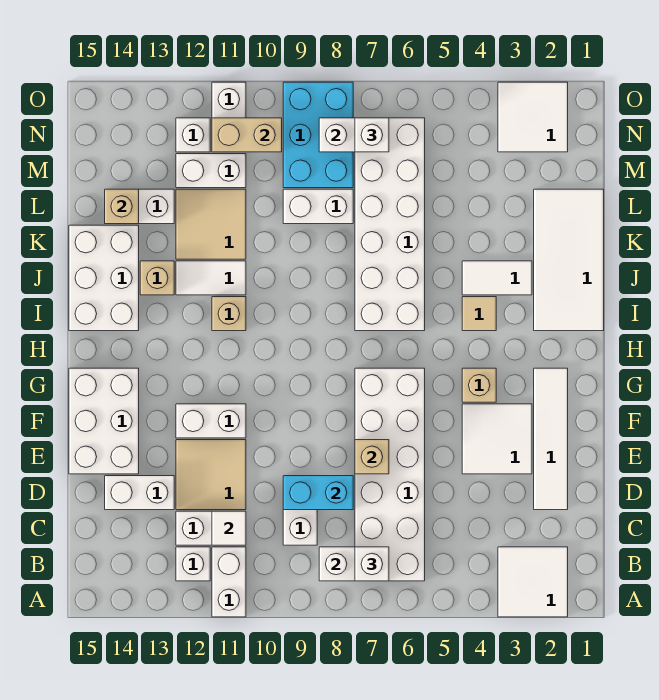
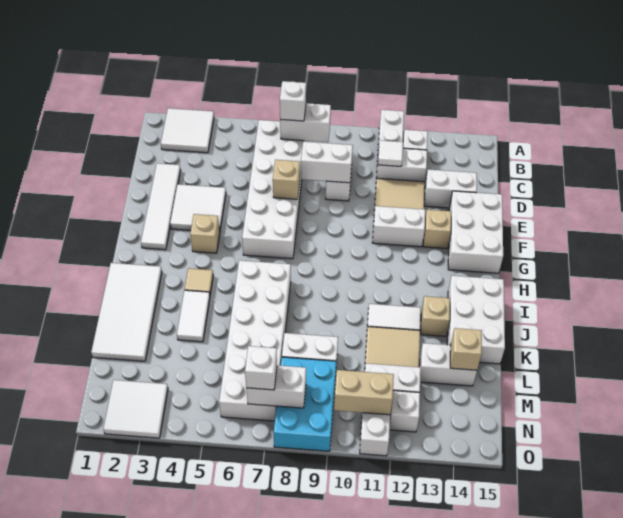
cyan brick D8:D9 level 2 -> white brick D8:D9 level 2
tan brick I11 level 1 -> tan brick F13 level 1
white tile J3:J4 level 1 -> white tile J4:K4 level 1

